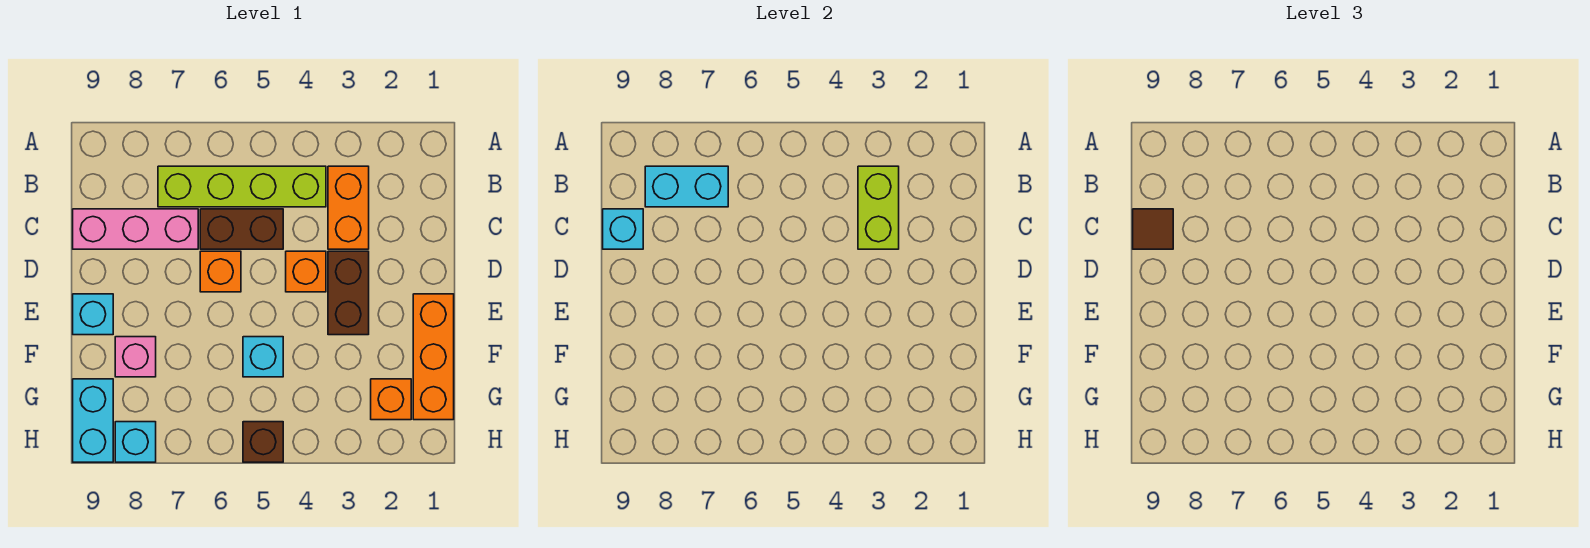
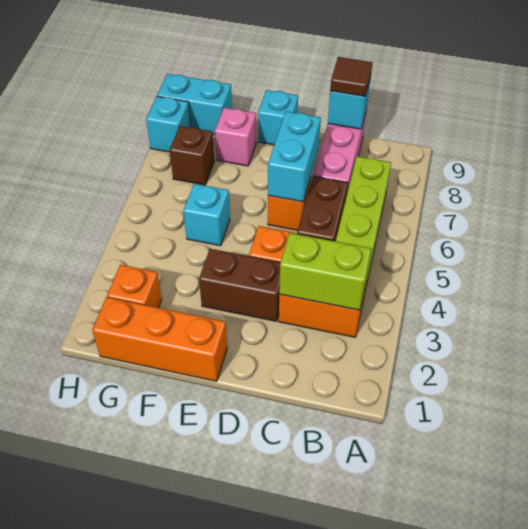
cyan brick B7:B8 level 2 -> cyan brick D6:D7 level 2
brown brick H5 level 1 -> brown brick G7 level 1

